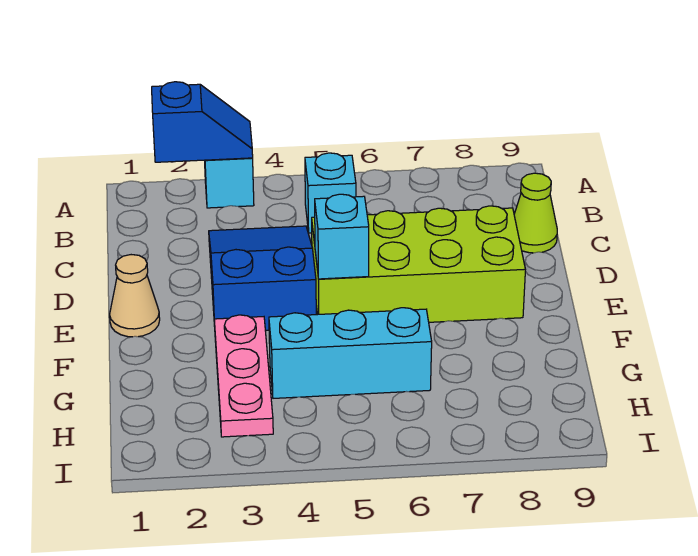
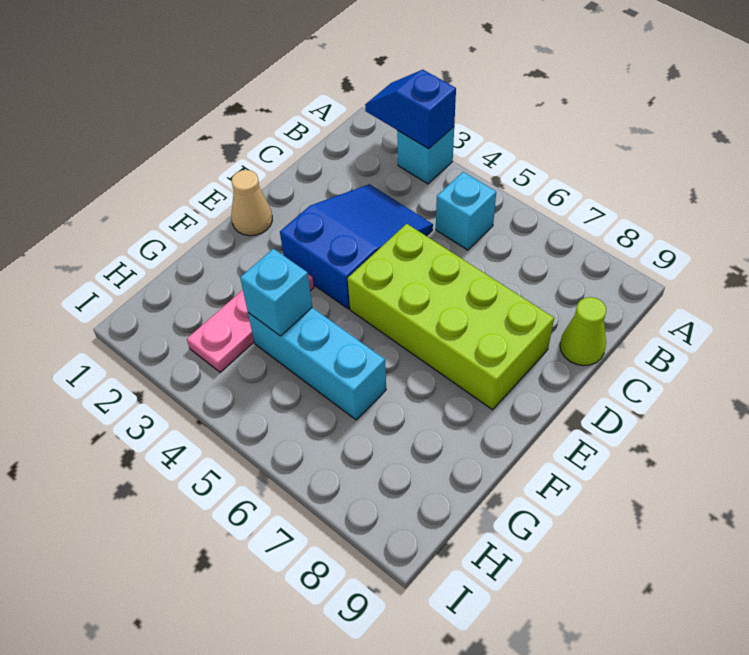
blue slope A2:A3 level 2 top 2 -> blue slope A2:A3 level 2 top 3
cyan brick E5 level 2 -> cyan brick G4 level 2

